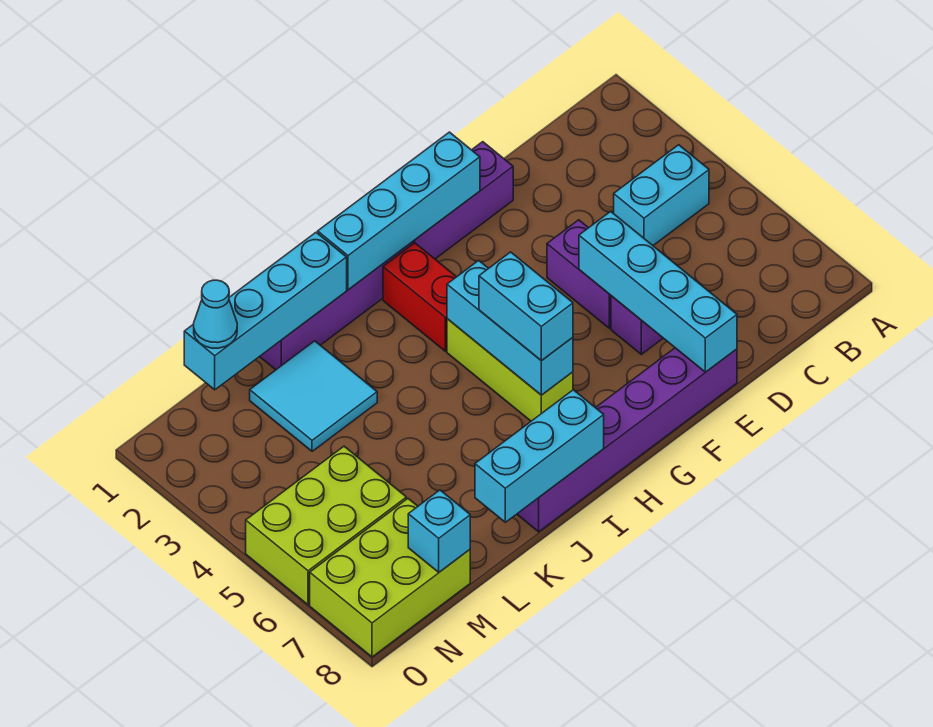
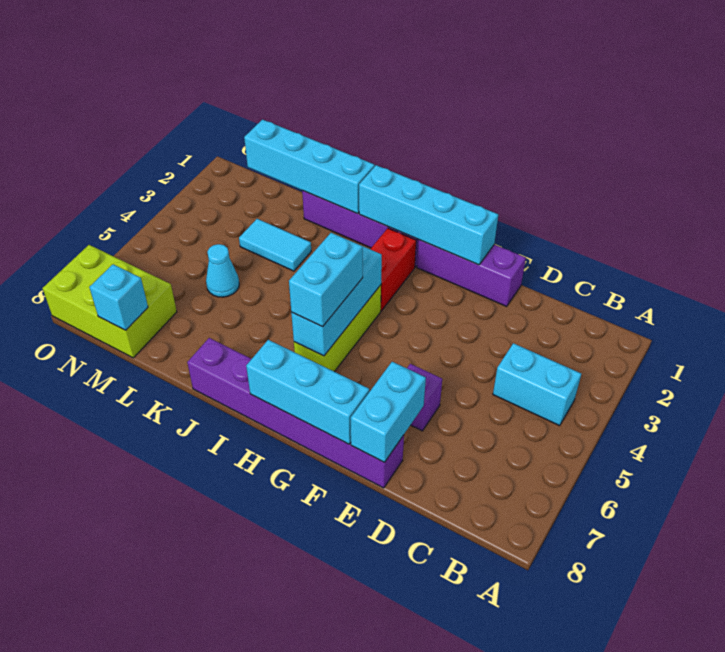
purple brick E4:E5 level 1 -> none
cyan brick E5:E8 level 2 -> cyan brick E7:E8 level 2
cyan brick I8:K8 level 2 -> cyan brick F8:H8 level 2
cyan tile K2:L3 level 1 -> cyan tile K3:L3 level 1
cyan cone M1 level 3 -> cyan cone L5 level 1
lime brick M5:O6 level 1 -> none

